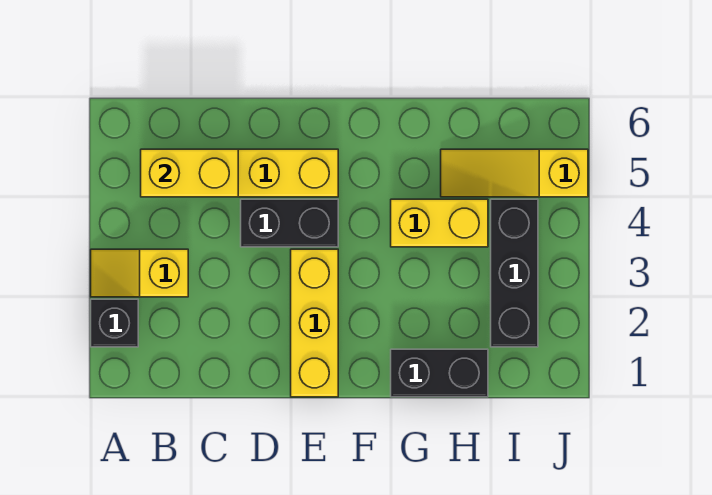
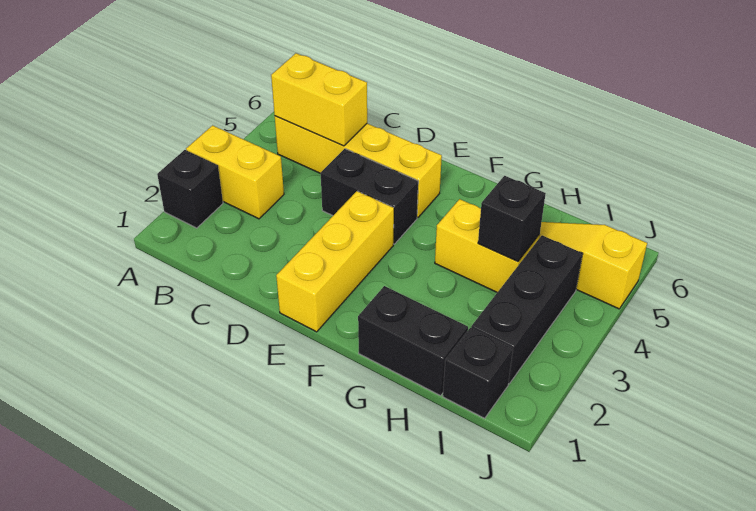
yellow slope A3:B3 level 1 top B -> yellow brick A3:B3 level 1
none -> black brick H4 level 2
none -> black brick I1 level 1

